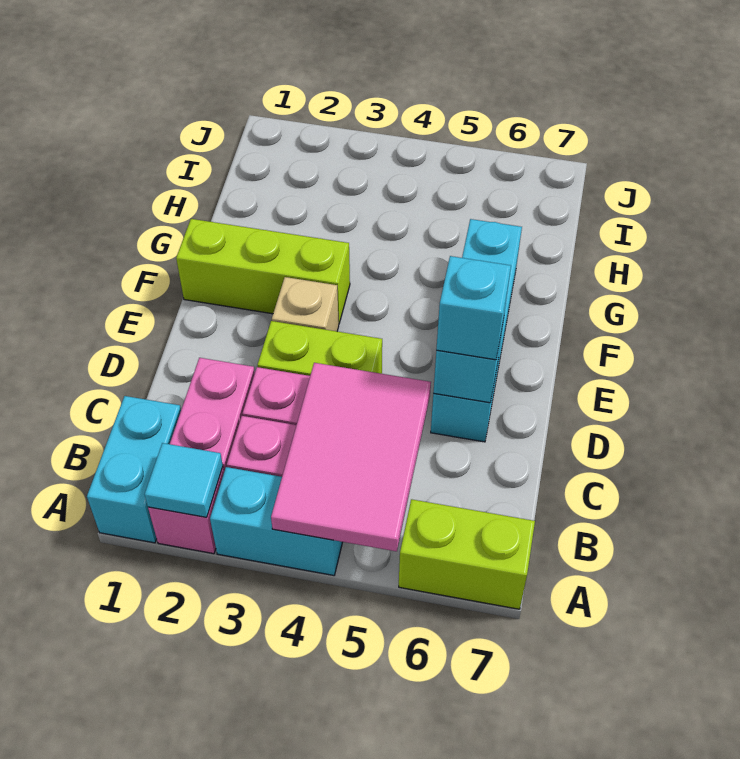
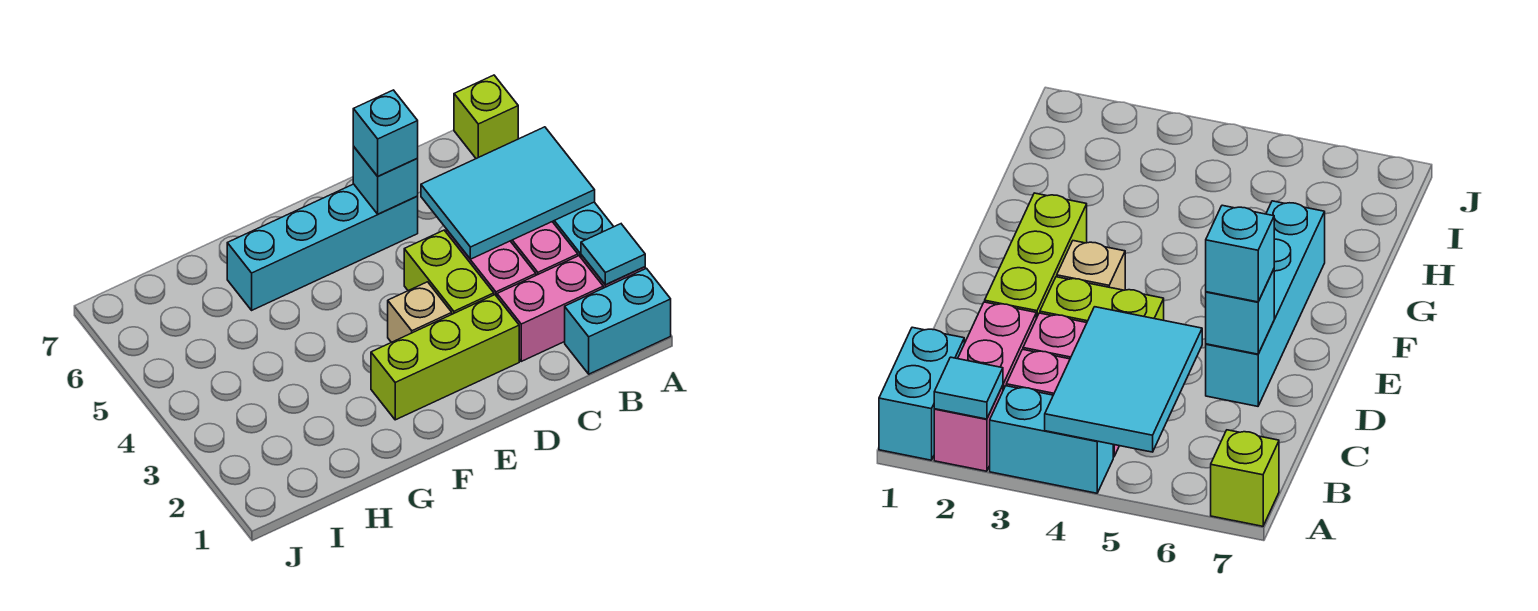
pink tile A4:C5 level 2 -> cyan tile A4:C5 level 2
lime brick A6:A7 level 1 -> lime brick A7 level 1
lime brick F1:F3 level 1 -> lime brick D2:F2 level 1

